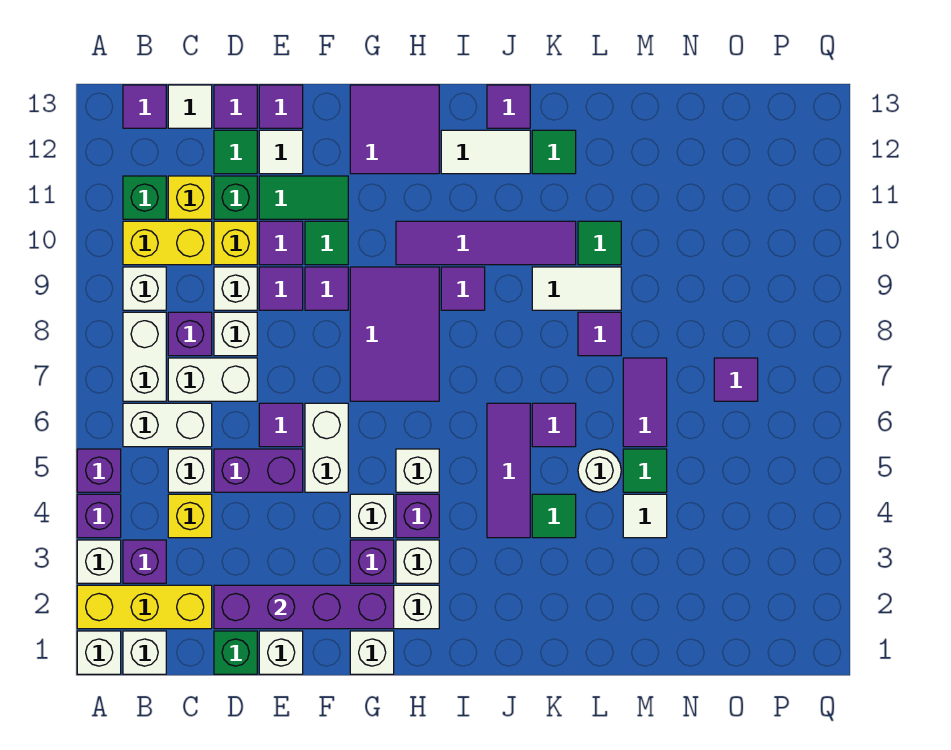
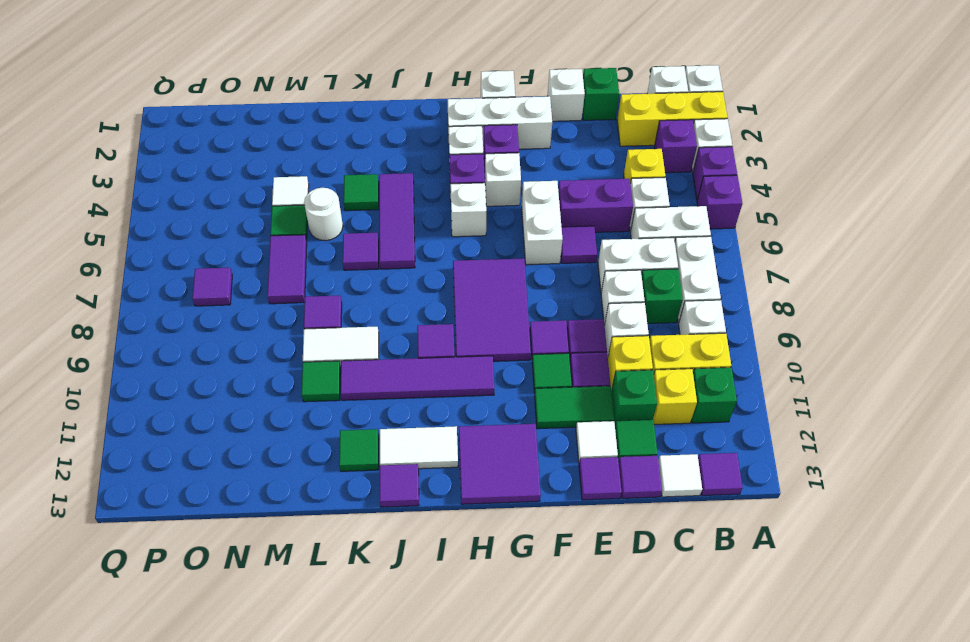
purple brick C8 level 1 -> green brick C8 level 1
purple brick D2:G2 level 2 -> none

